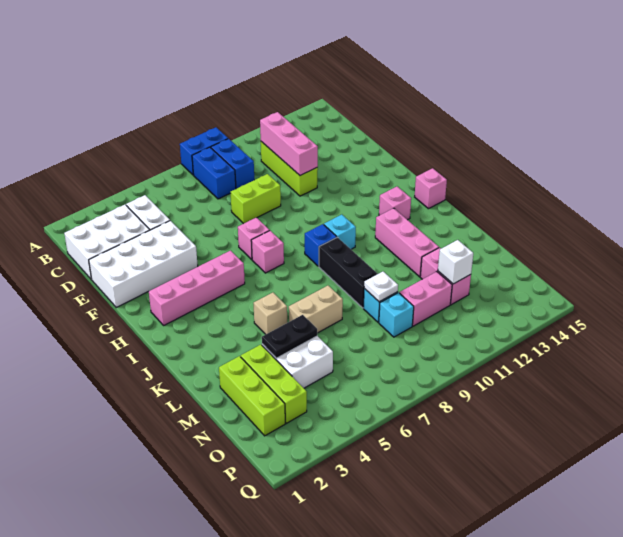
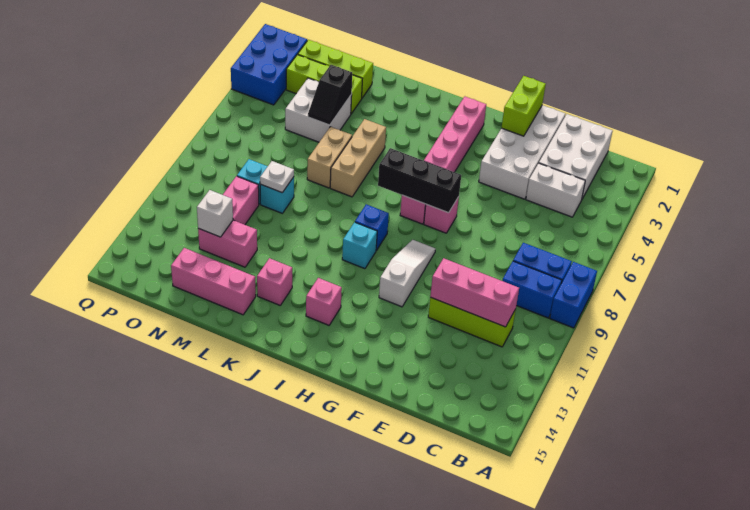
lime brick E8:E9 level 1 -> lime brick F1:F2 level 2
none -> white slope G9:G11 level 1 top 11
pink brick I15 level 1 -> pink brick K13 level 1
black brick J9:L9 level 1 -> black brick G7:I7 level 2
pink brick J12:L12 level 1 -> pink brick L14:N14 level 1
tan brick K5 level 1 -> tan brick K5:K7 level 1
black plate M4:M5 level 2 -> black slope M4:M5 level 2 top 4
none -> blue brick P2:Q4 level 1

